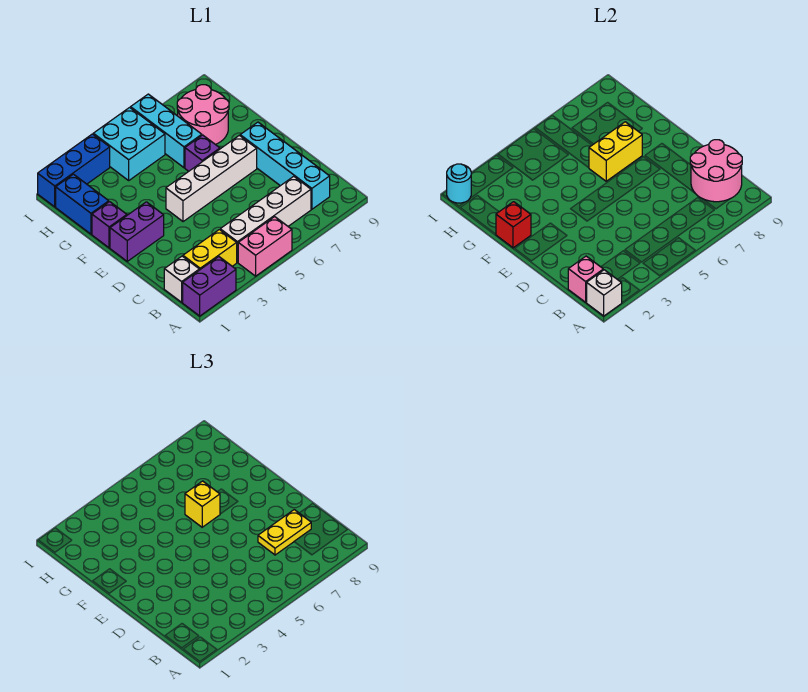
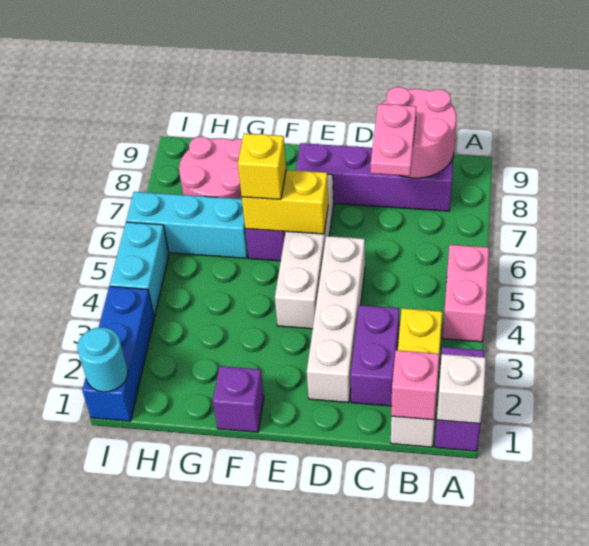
white brick B4:B7 level 1 -> white brick D2:D5 level 1
cyan brick B8:E8 level 1 -> purple brick B8:E8 level 1
yellow plate C7:C8 level 3 -> pink plate C7:C8 level 3
purple brick E1:E2 level 1 -> purple brick C2:C3 level 1
red brick F1 level 2 -> none
yellow brick F6:F7 level 2 -> yellow brick E6:F6 level 2
blue brick G1:H1 level 1 -> none
cyan brick H4:I5 level 1 -> cyan brick I4:I5 level 1

